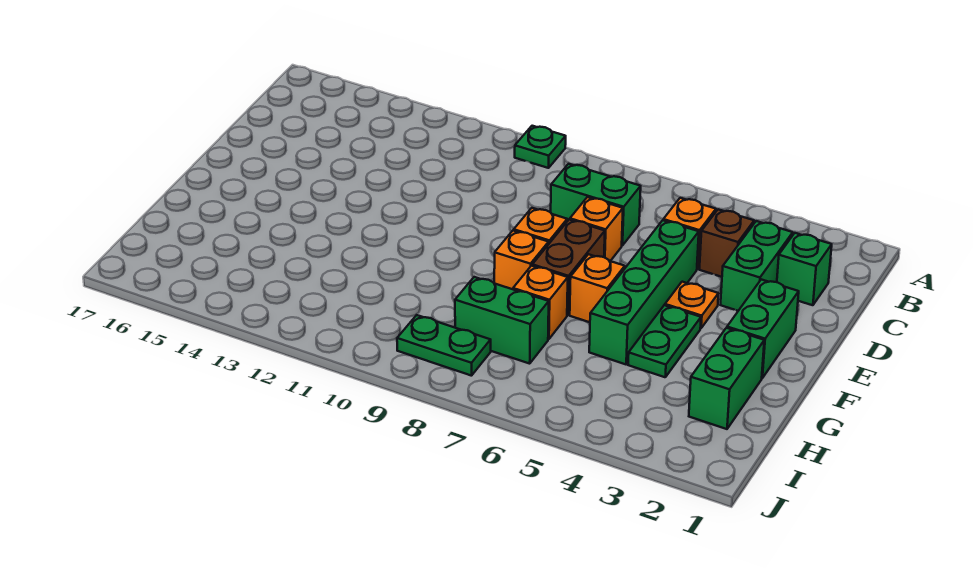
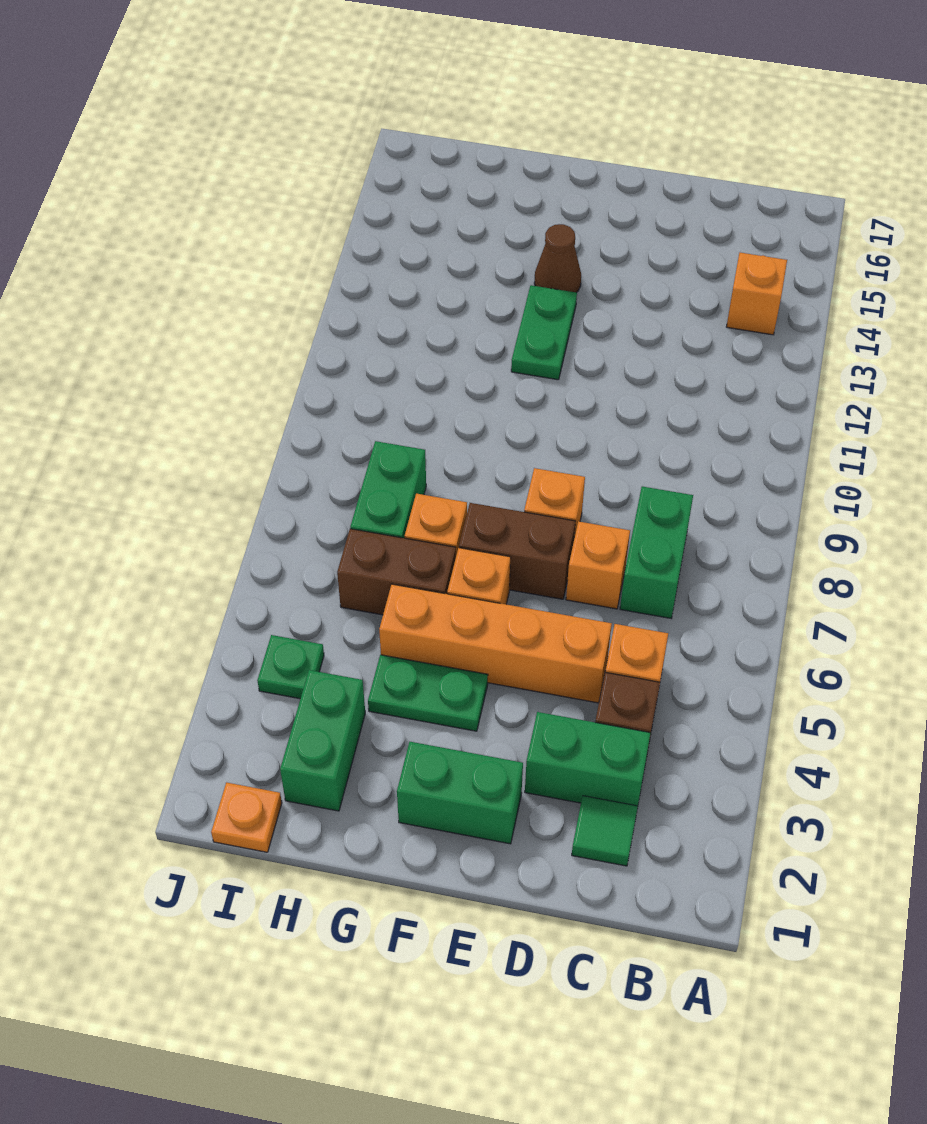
green plate A10 level 1 -> green plate I4 level 1
green brick C2 level 1 -> green tile C2 level 1
green brick D5:G5 level 1 -> orange brick D5:G5 level 1
orange plate E4 level 1 -> orange plate I1 level 1
orange brick F8 level 1 -> orange brick B14 level 1
none -> brown cone F14 level 1
green brick G2:H2 level 1 -> green brick H2:H3 level 1
none -> brown brick G6:H6 level 1
green plate I8:I9 level 1 -> green plate F12:F13 level 1

